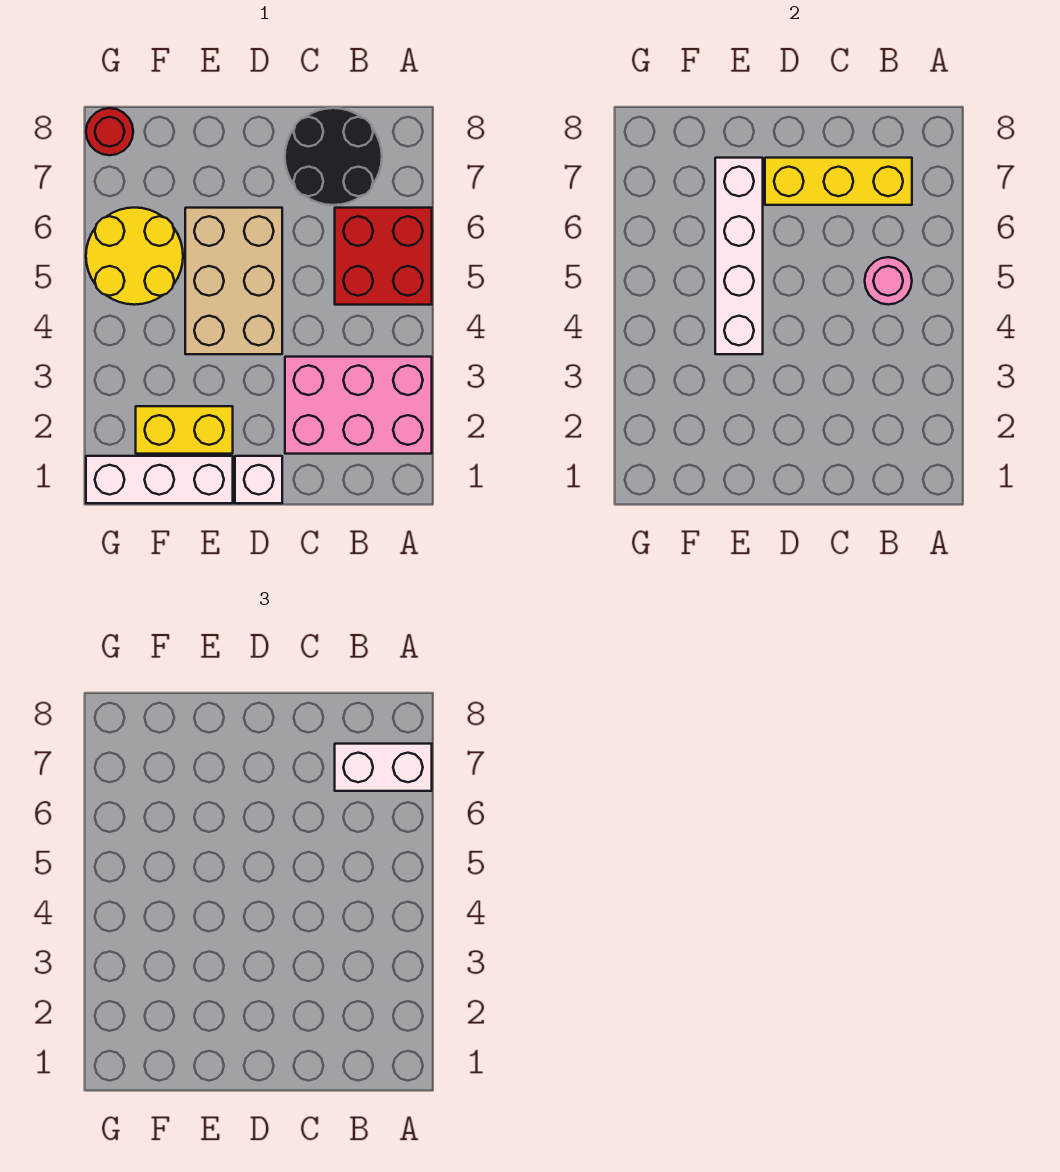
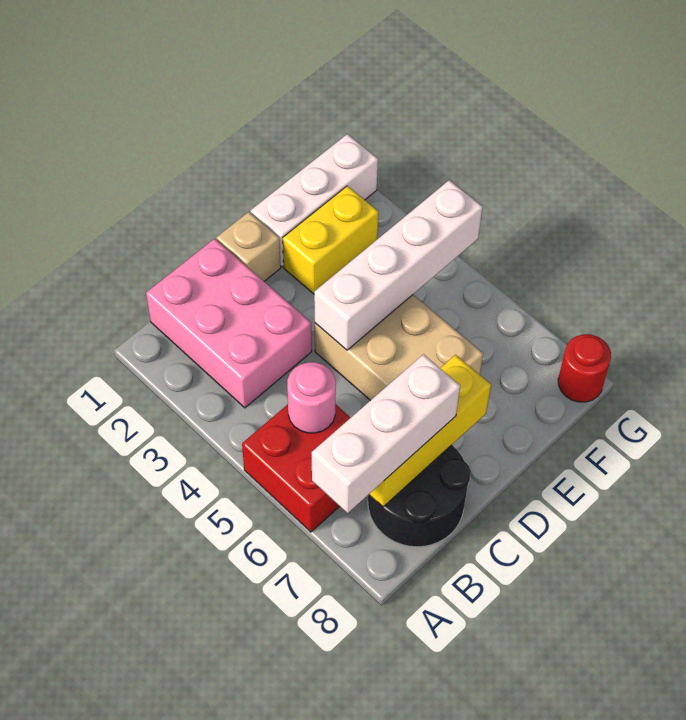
pink brick A2:C3 level 1 -> pink brick B1:C3 level 1
white brick A7:B7 level 3 -> white brick A7:C7 level 3
white brick D1 level 1 -> tan brick D1 level 1
white brick E4:E7 level 2 -> white brick D4:G4 level 2
yellow round brick F5:G6 level 1 -> none

